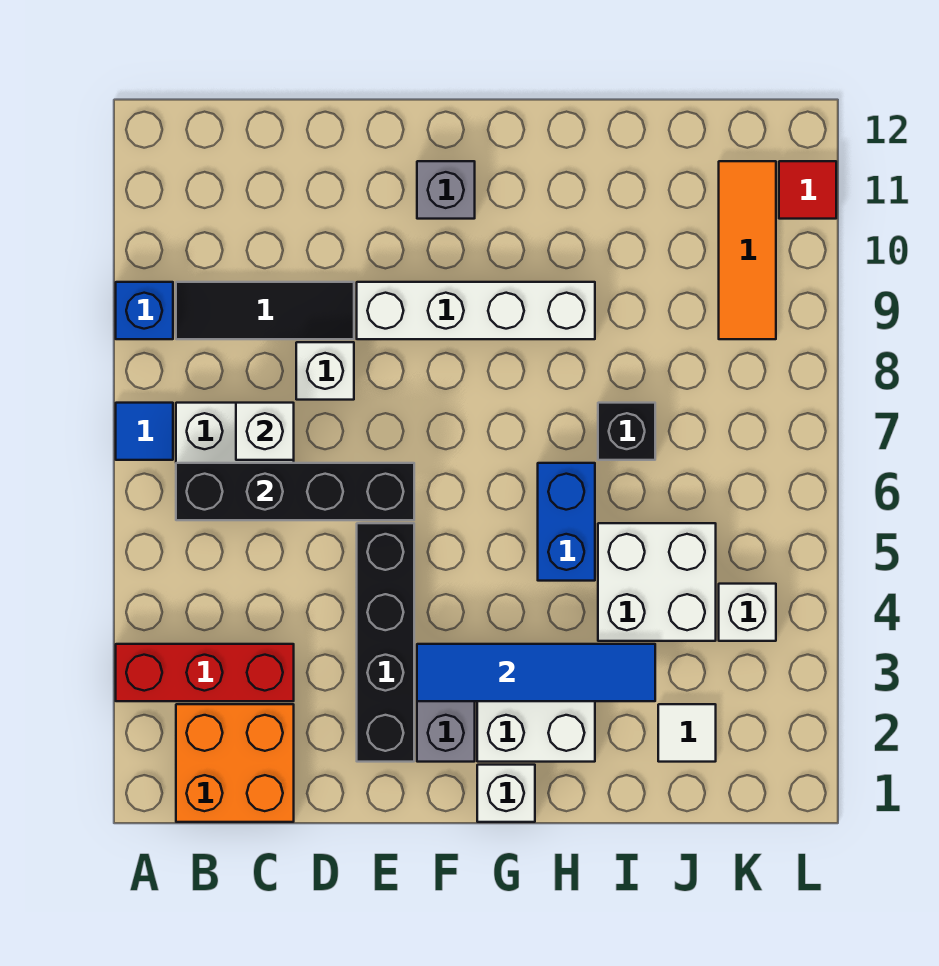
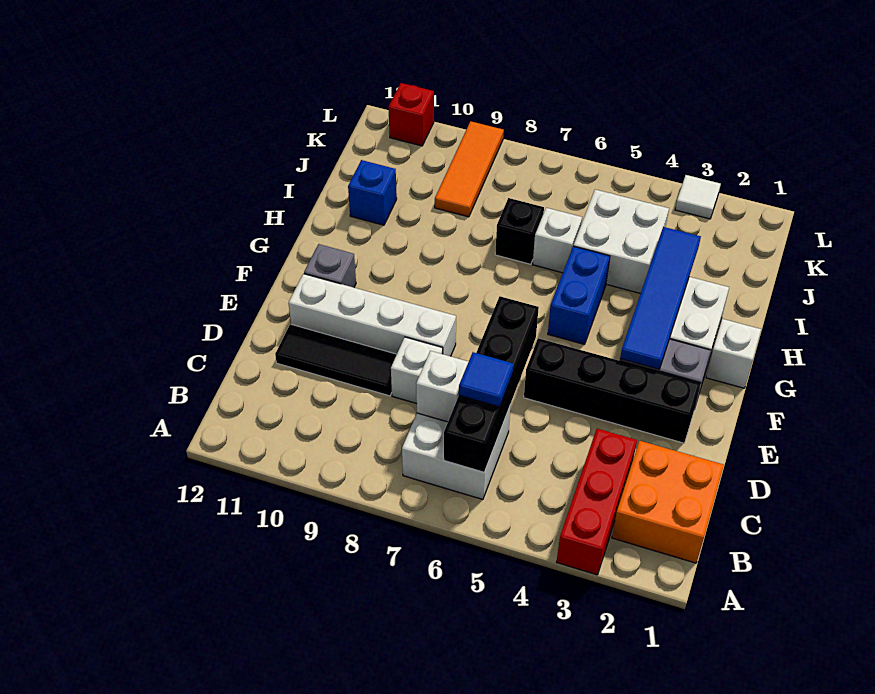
blue tile A7 level 1 -> blue tile C6 level 3
blue brick A9 level 1 -> blue brick I11 level 1
black tile B9:D9 level 1 -> black tile D9:D11 level 1
white brick E9:H9 level 1 -> white brick E8:E11 level 1
blue brick H5:H6 level 1 -> blue brick G5:H5 level 1
white tile J2 level 1 -> white tile L3 level 1
white brick K4 level 1 -> white brick I6 level 1
orange tile K9:K11 level 1 -> orange tile J9:L9 level 1
red tile L11 level 1 -> red brick L11 level 1

